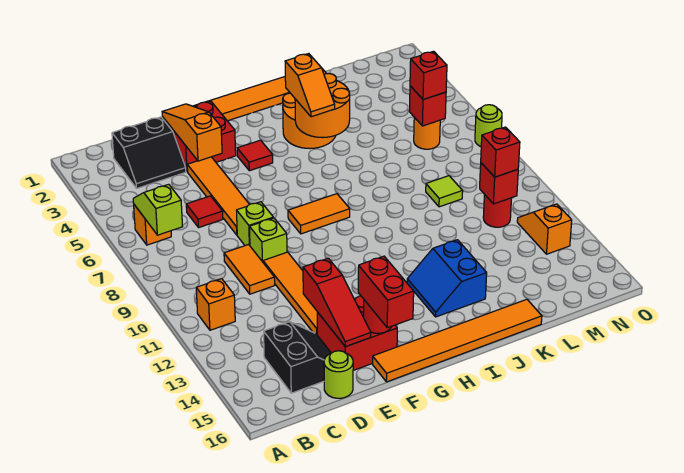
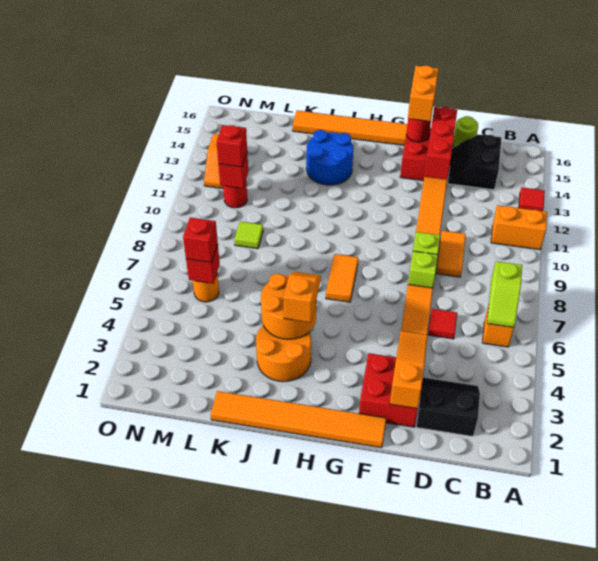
orange brick B11 level 1 -> orange brick A11:B11 level 1
orange slope E2:E4 level 2 top 4 -> orange slope E2:E4 level 2 top 2
red slope E13:E15 level 2 top 13 -> red brick E13:E15 level 2
red brick F15:F16 level 3 -> orange brick F15:F16 level 3
red tile G4 level 1 -> red tile A13 level 1
orange tile G8:H8 level 1 -> orange tile H7:H8 level 1
blue slope I13:J14 level 1 top J -> blue round brick I13:J14 level 1
lime round brick O7 level 1 -> none

